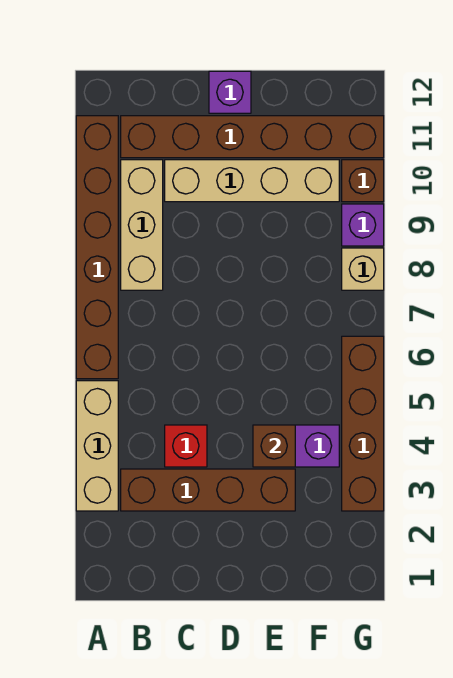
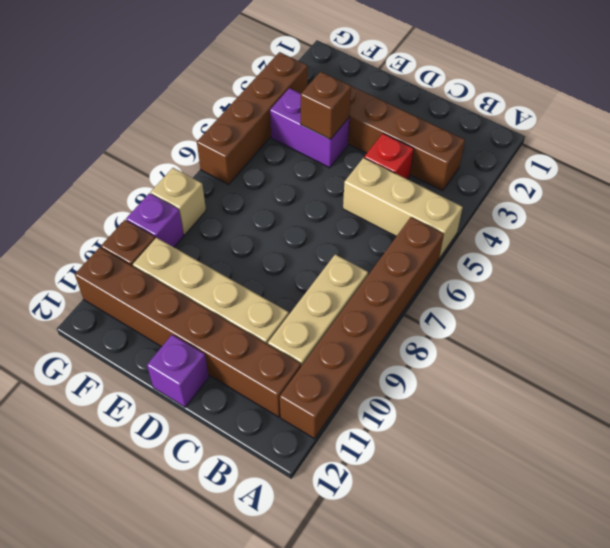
tan brick A3:A5 level 1 -> tan brick A5:C5 level 1

